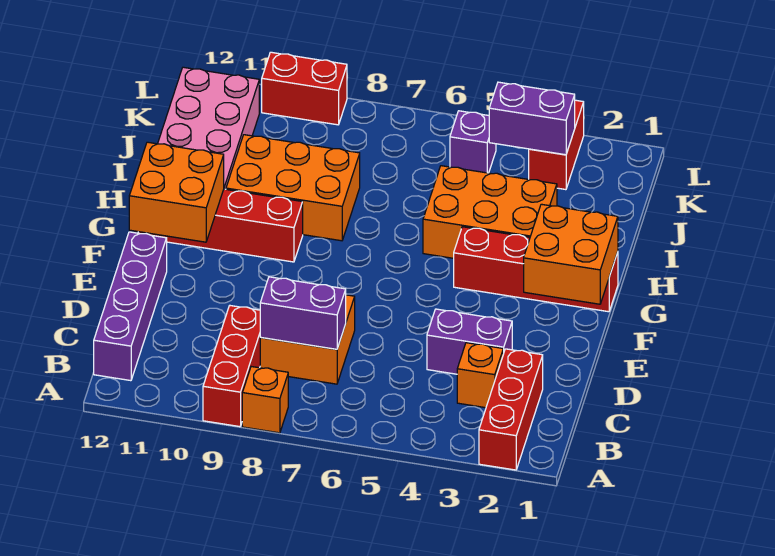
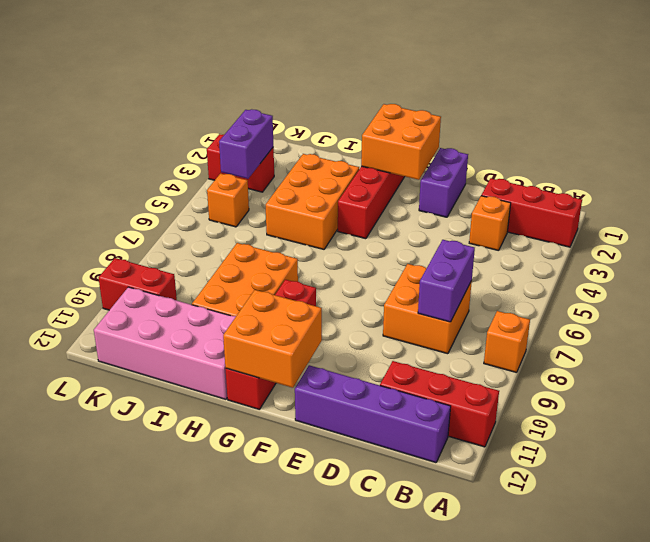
red brick A9:C9 level 1 -> red brick A11:C11 level 1
purple brick D3:D4 level 1 -> purple brick E1:E2 level 1
purple brick K5 level 1 -> orange brick K5 level 1
red brick L9:L10 level 1 -> red brick K10:L10 level 1

